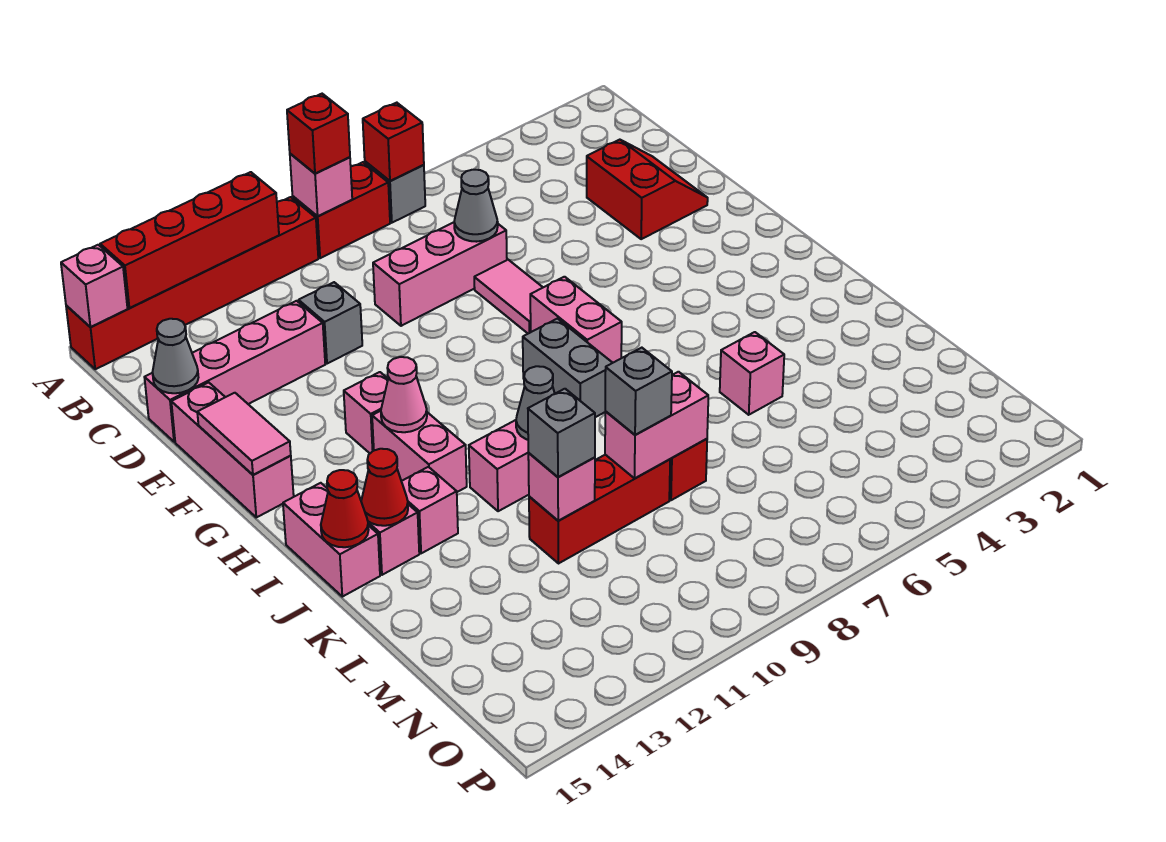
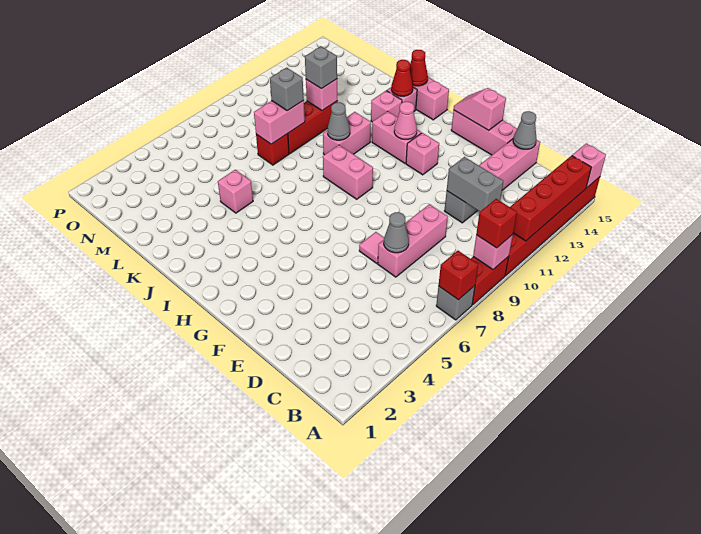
red slope D2:E3 level 1 top 3 -> none
pink tile E7:F7 level 1 -> pink tile E7 level 1
pink tile F15:G15 level 2 -> pink slope F15:G15 level 2 top F
pink brick G7:H7 level 1 -> pink brick H9:I9 level 1
grey brick H8:I8 level 1 -> grey brick C11:D11 level 2

